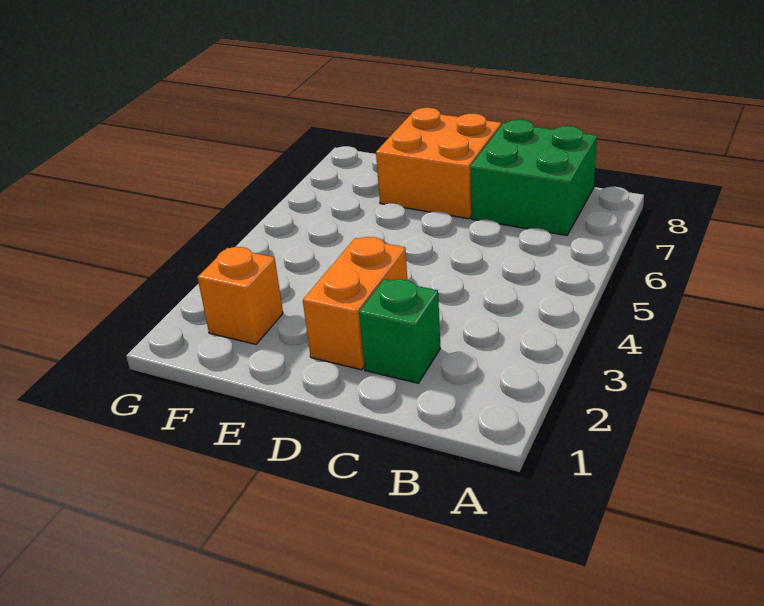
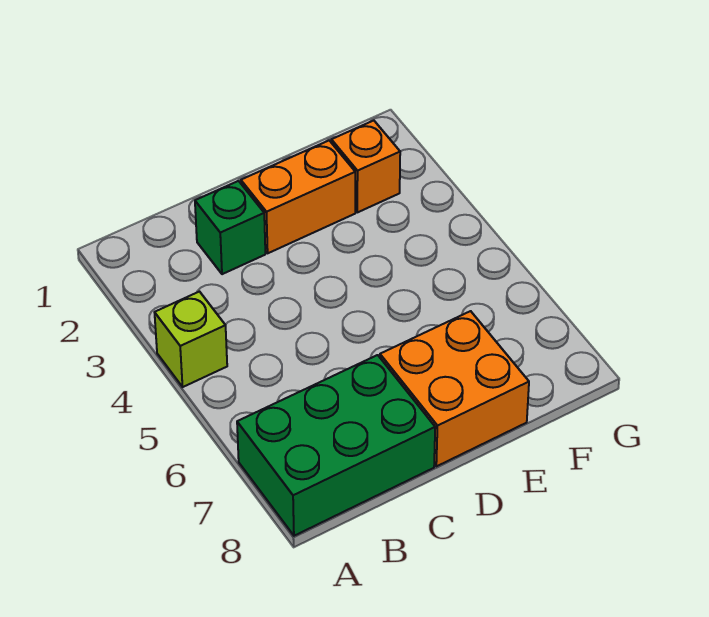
none -> lime brick A4 level 1
green brick B7:C8 level 1 -> green brick A7:C8 level 1
orange brick D2:D3 level 1 -> orange brick D2:E2 level 1

